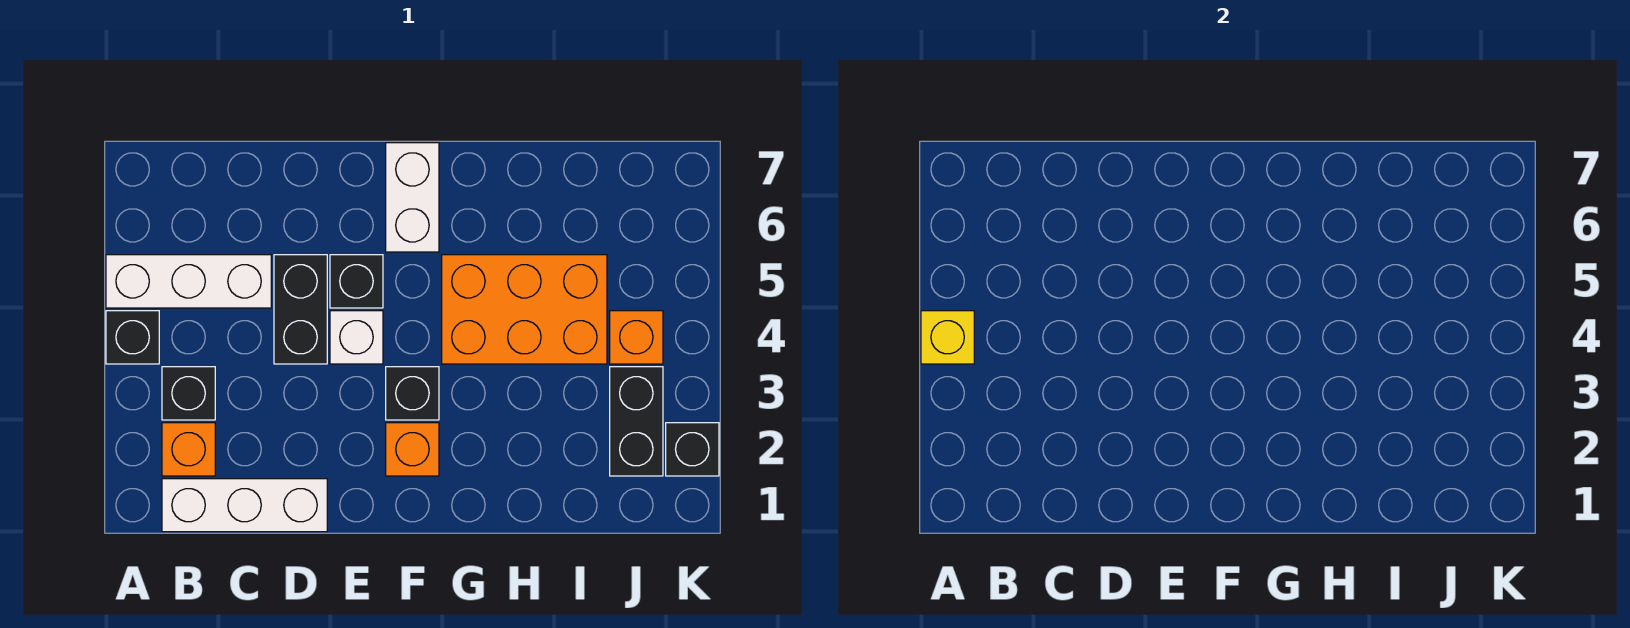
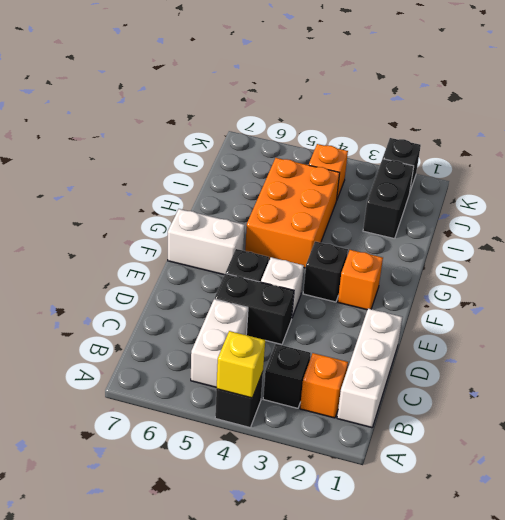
white brick A5:C5 level 1 -> white brick B5:C5 level 1
black brick J2:J3 level 1 -> black brick I2:J2 level 1

